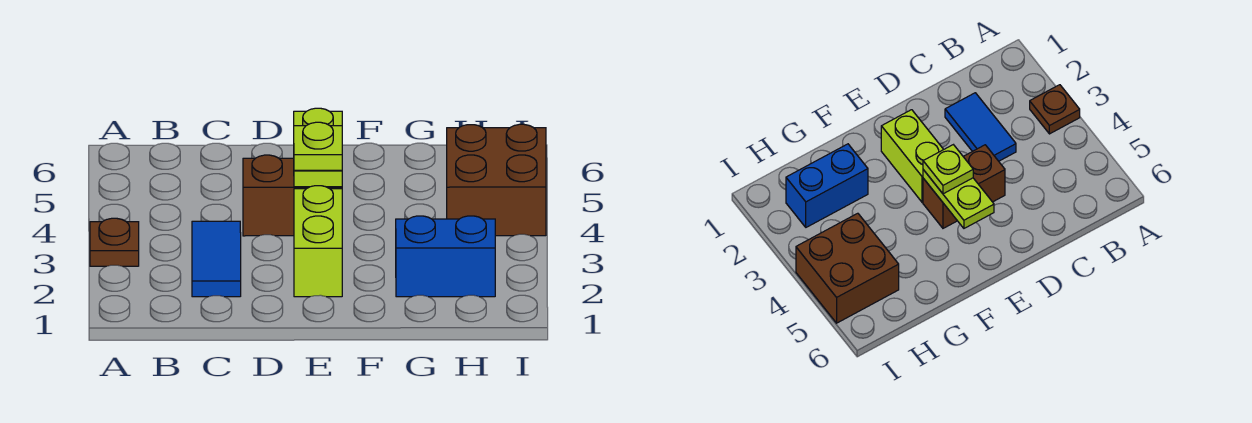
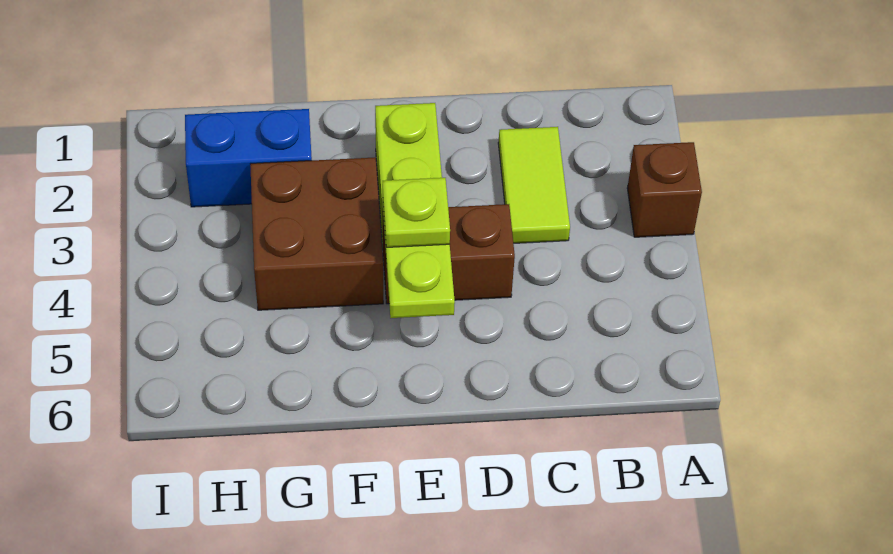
brown plate A3 level 1 -> brown brick A3 level 1
blue tile C2:C3 level 1 -> lime tile C2:C3 level 1
brown brick H4:I5 level 1 -> brown brick F3:G4 level 1

